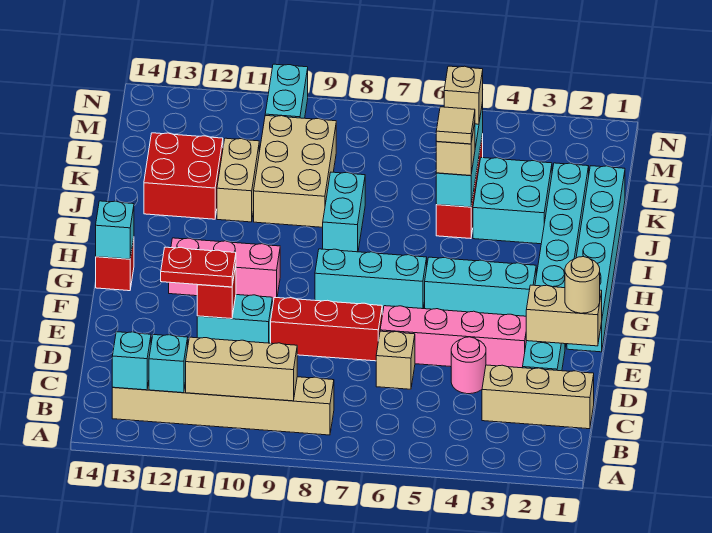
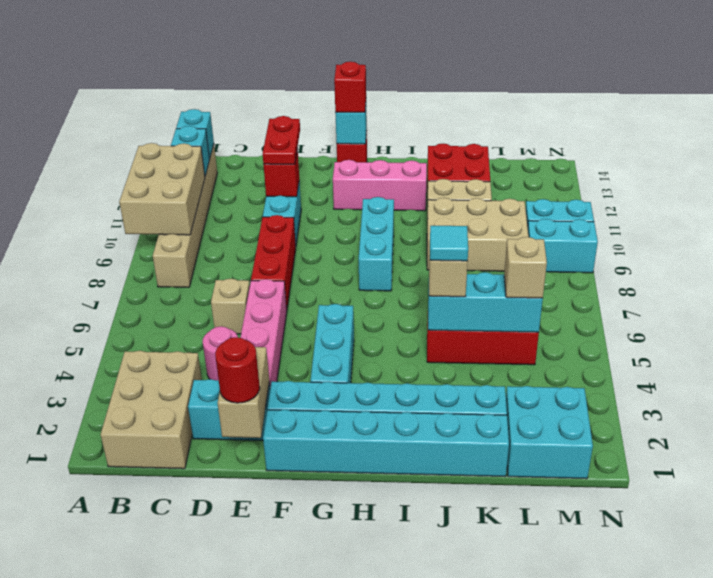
tan brick B9:B11 level 2 -> tan brick A9:B11 level 2
tan brick C1:C3 level 1 -> tan brick B1:C3 level 1
tan round brick E1 level 3 -> red round brick E1 level 3
cyan brick G6:G8 level 1 -> cyan brick H8:H10 level 1
pink brick G10:G12 level 1 -> pink brick G12:I12 level 1
none -> red brick G14 level 3
cyan brick I8:J8 level 1 -> cyan brick M9:N9 level 1
cyan brick J3:K4 level 1 -> cyan brick L1:M2 level 1
tan tile J5 level 4 -> cyan tile J5 level 4

